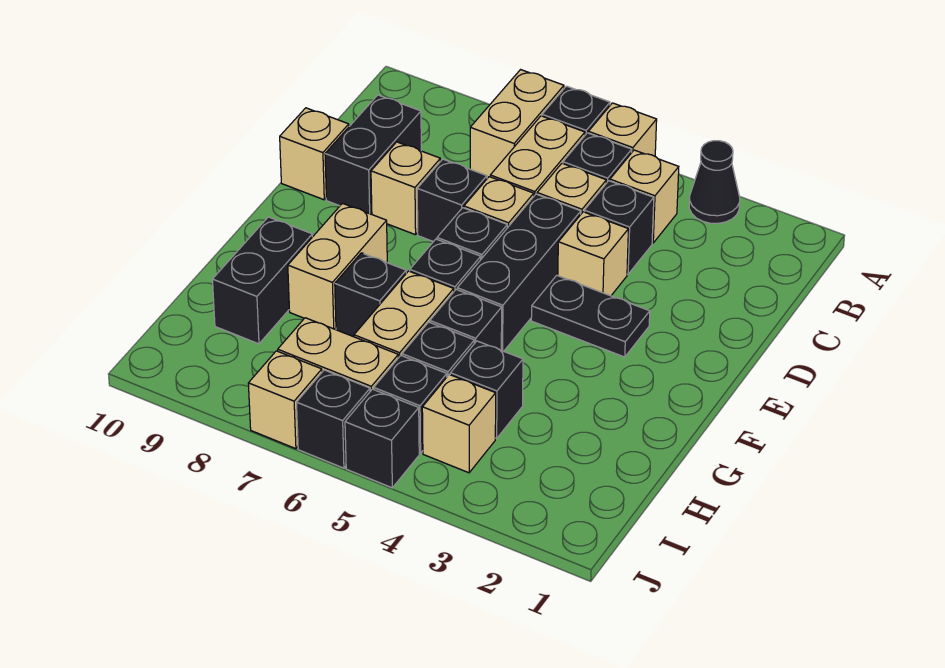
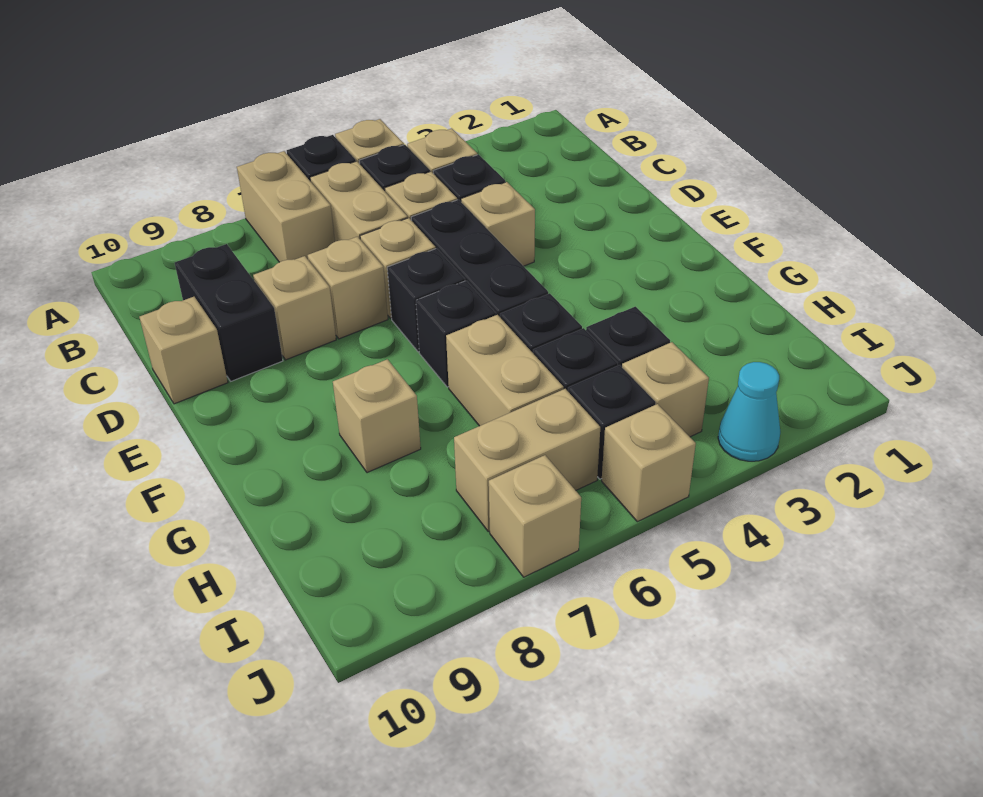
black cone A3 level 1 -> none
black brick D7 level 1 -> tan brick D7 level 1
black plate E3:E4 level 1 -> none
tan brick F8:G8 level 1 -> tan brick G8 level 1
black brick G7 level 1 -> none
black brick G9:H9 level 1 -> none
none -> cyan cone J3 level 1
black brick J5 level 1 -> tan brick J5 level 1
black brick J6 level 1 -> none

